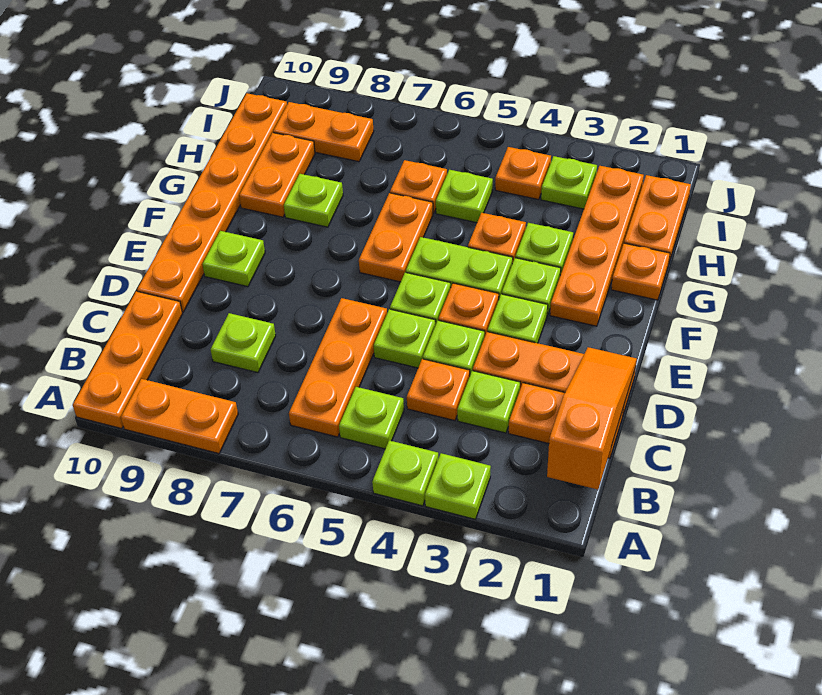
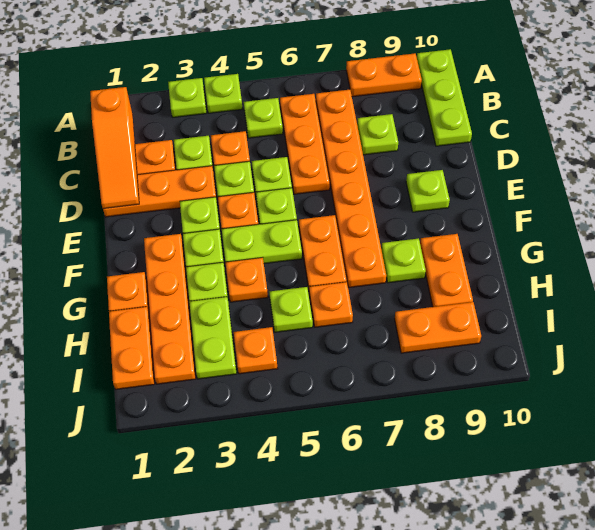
orange plate A10:C10 level 1 -> lime plate A10:C10 level 1
orange plate D10:I10 level 1 -> orange plate B7:G7 level 1
lime plate I3 level 1 -> lime plate H3:I3 level 1

